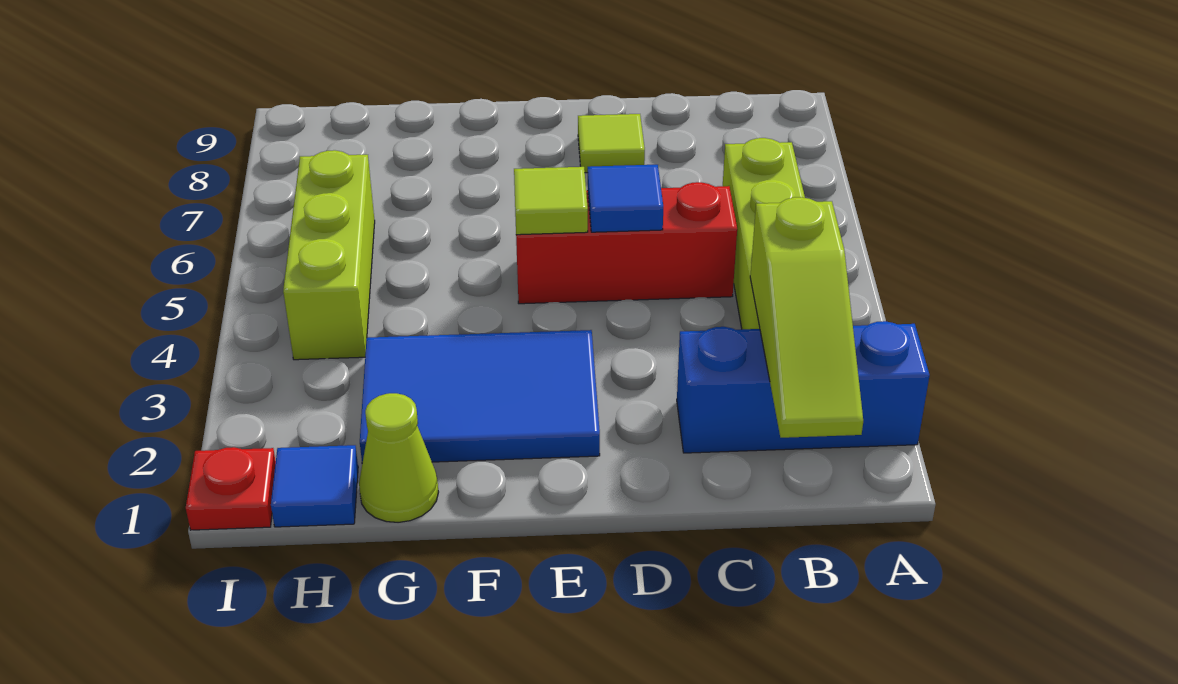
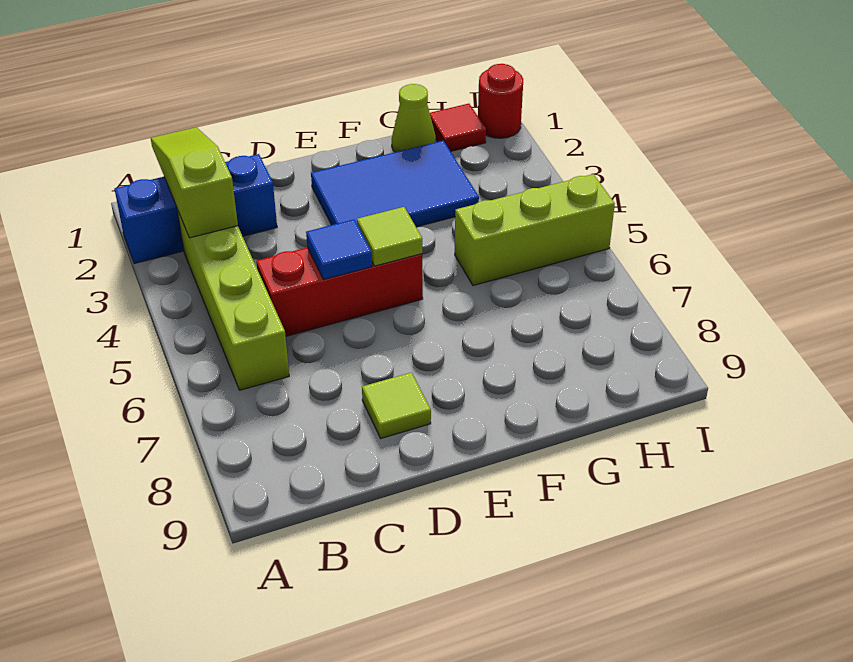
blue tile H1 level 1 -> red tile H1 level 1
lime brick H4:H6 level 1 -> lime brick G5:I5 level 1
red plate I1 level 1 -> red round brick I1 level 1

